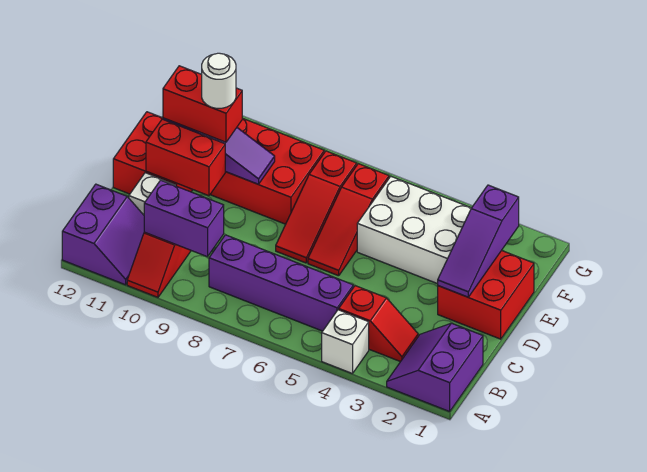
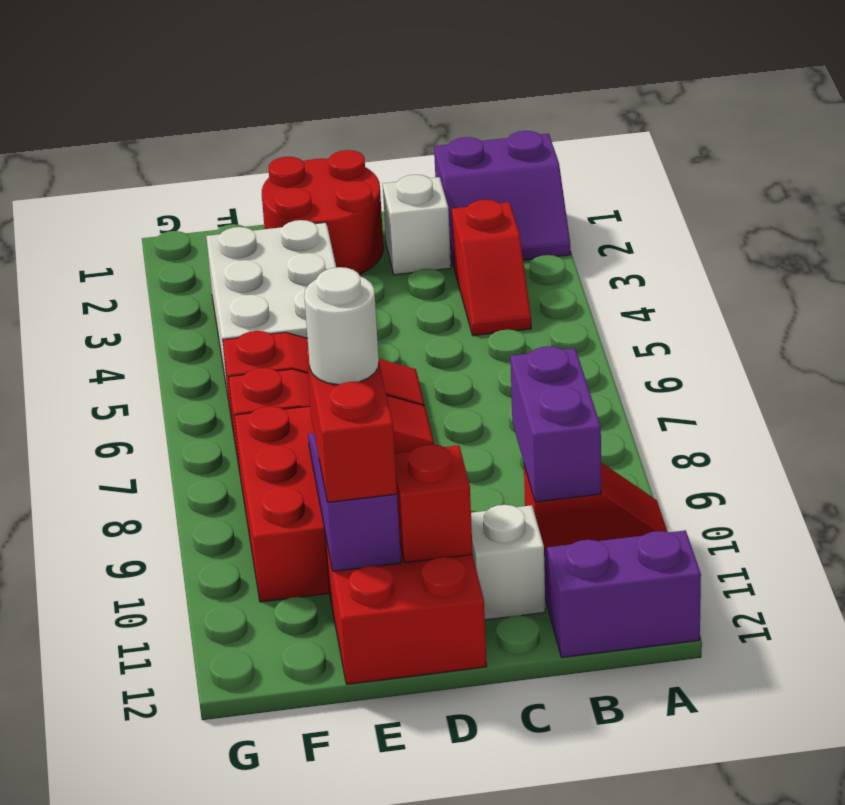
white brick A4 level 1 -> white brick C2 level 1
red slope B3:B4 level 1 top 4 -> red slope B3:B4 level 1 top 3
purple brick B5:B8 level 1 -> none
red brick D1:E2 level 1 -> red round brick D1:E2 level 1
purple slope D2:F2 level 2 top F -> none
red brick D10:D11 level 2 -> red brick D11 level 2

